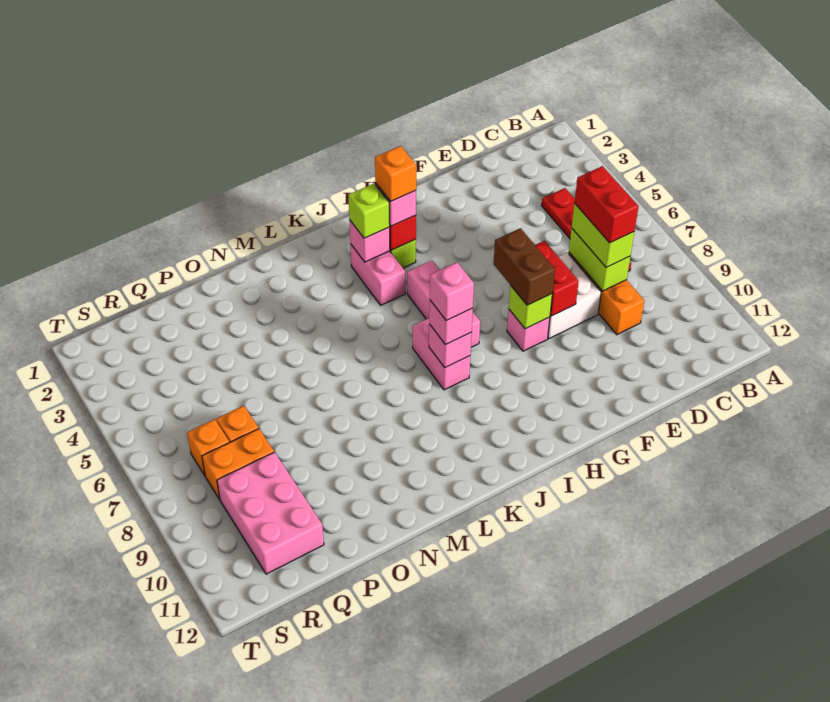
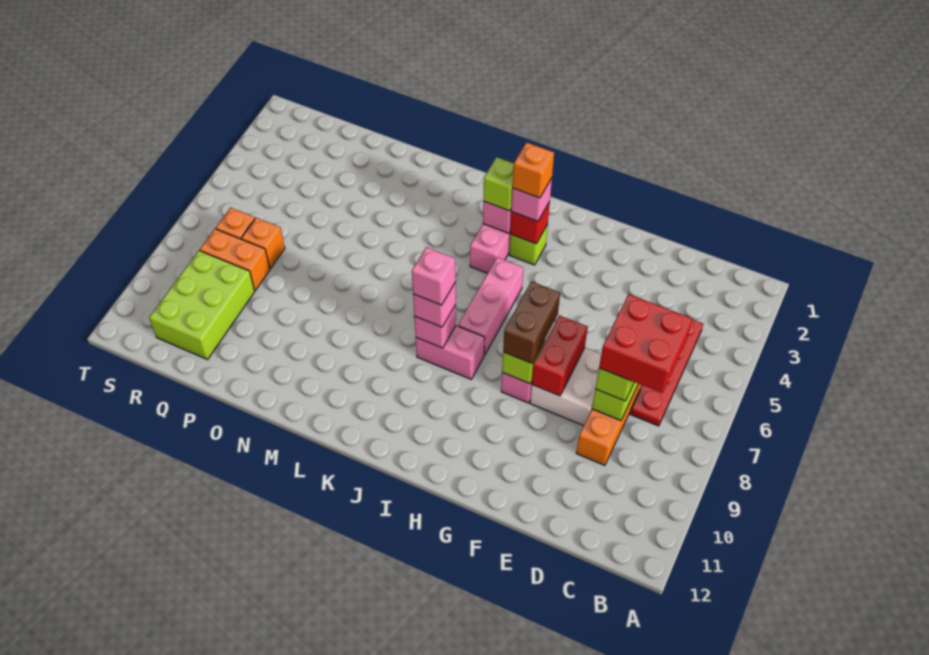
red brick D7:D8 level 4 -> red brick C7:D8 level 4
pink brick J7:J8 level 1 -> pink brick I8:J8 level 1
pink brick Q9:R11 level 1 -> lime brick Q9:R11 level 1

